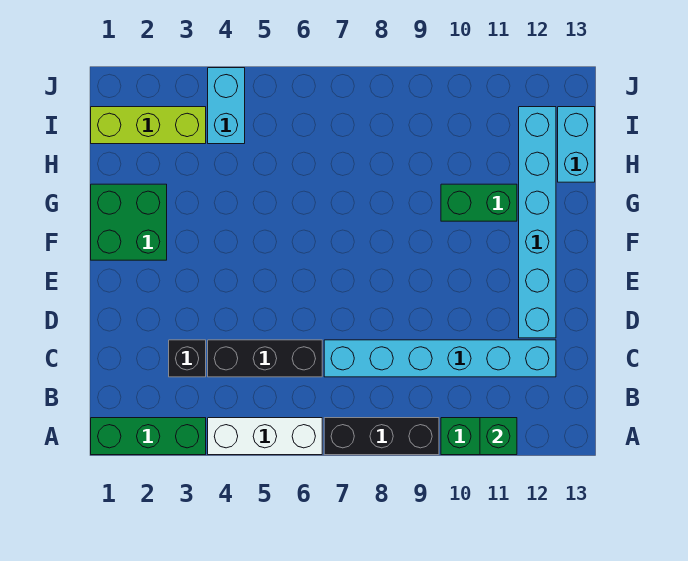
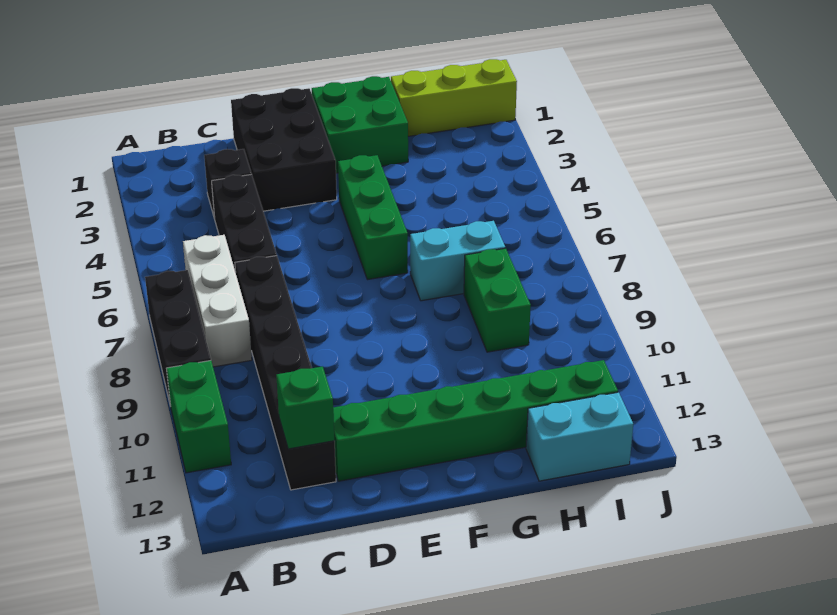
green brick A1:A3 level 1 -> green brick F4:F6 level 1
white brick A4:A6 level 1 -> white brick B6:B8 level 1
green brick A11 level 2 -> green brick C12 level 2
cyan brick C7:C12 level 1 -> black brick C7:C12 level 1
none -> black brick D1:E3 level 1
cyan brick D12:I12 level 1 -> green brick D12:I12 level 1
green brick G10:G11 level 1 -> green brick H8:H9 level 1
lime brick I1:I3 level 1 -> lime brick H1:J1 level 1
cyan brick I4:J4 level 1 -> cyan brick G7:H7 level 1

